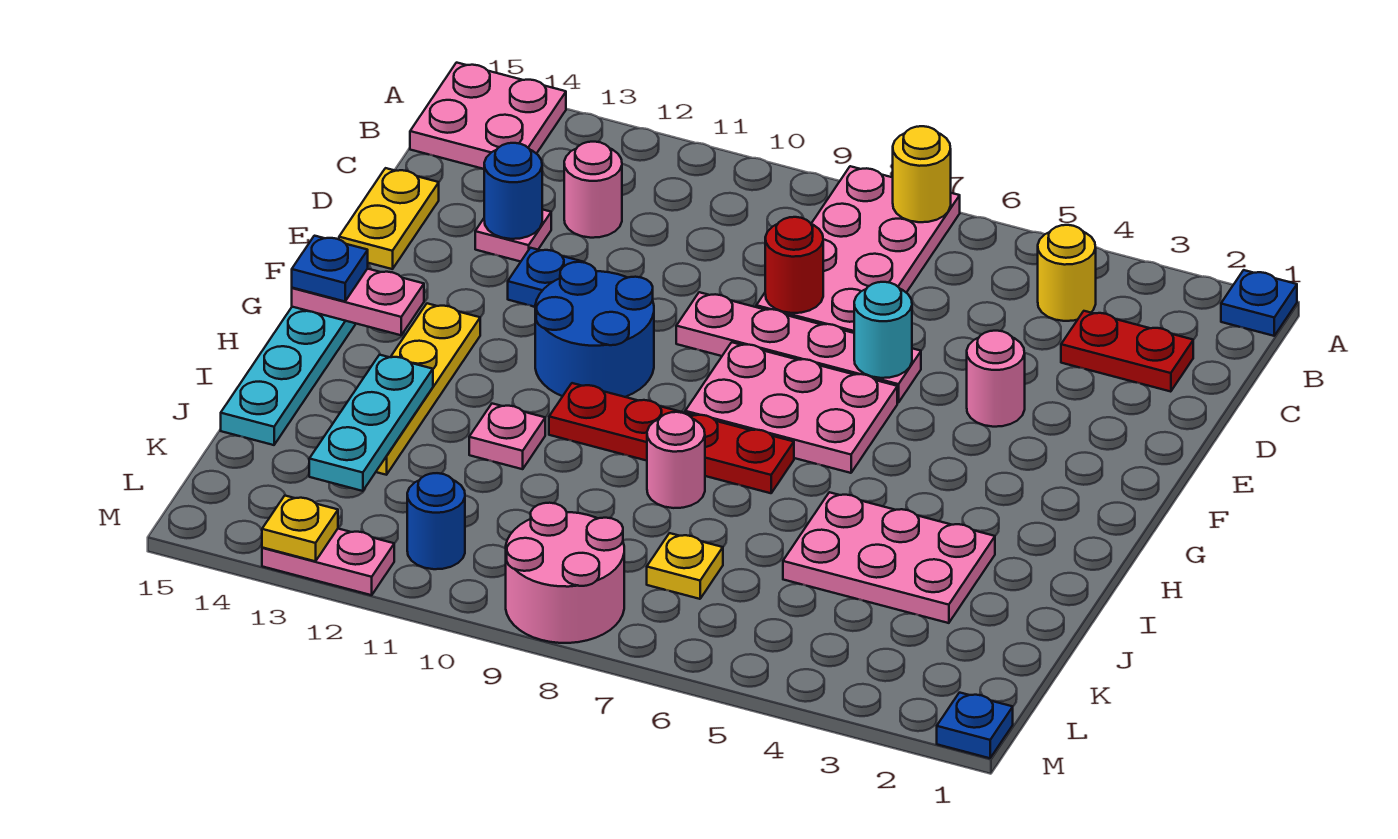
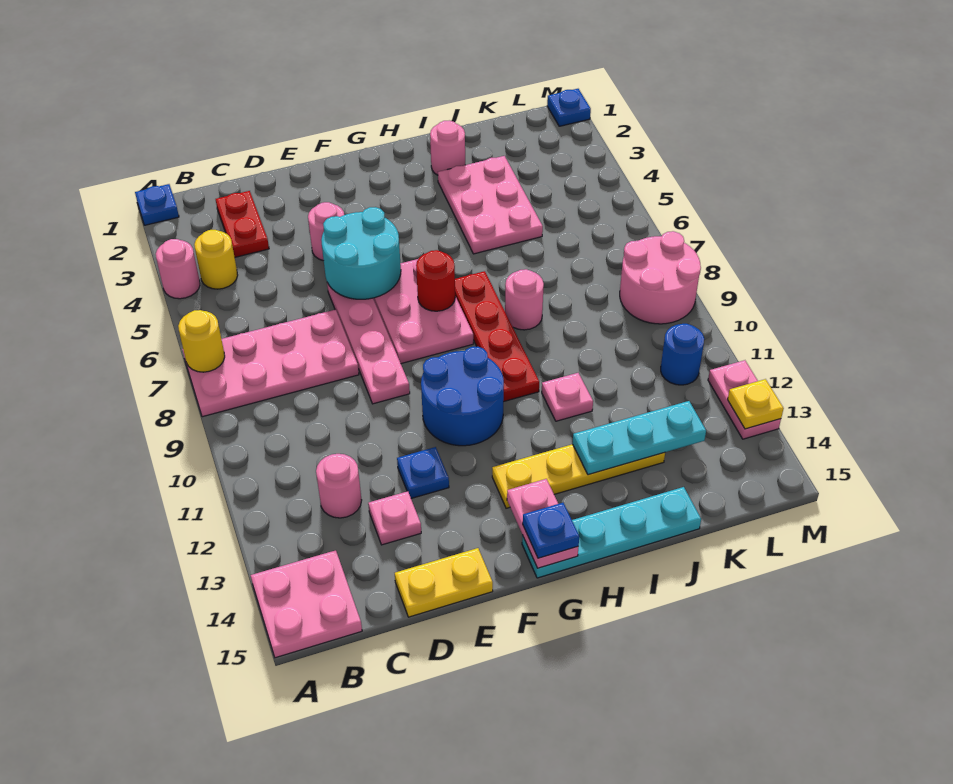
none -> pink round brick A4 level 1
red round brick D8 level 2 -> red round brick G7 level 2
blue round brick D13 level 2 -> none
cyan round brick E6 level 2 -> cyan round brick E5:F6 level 2
none -> pink round brick I2 level 1
yellow plate K7 level 1 -> none

